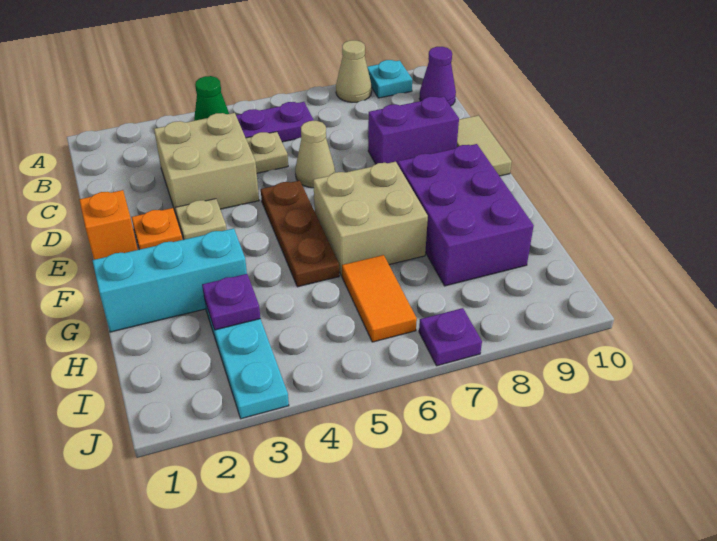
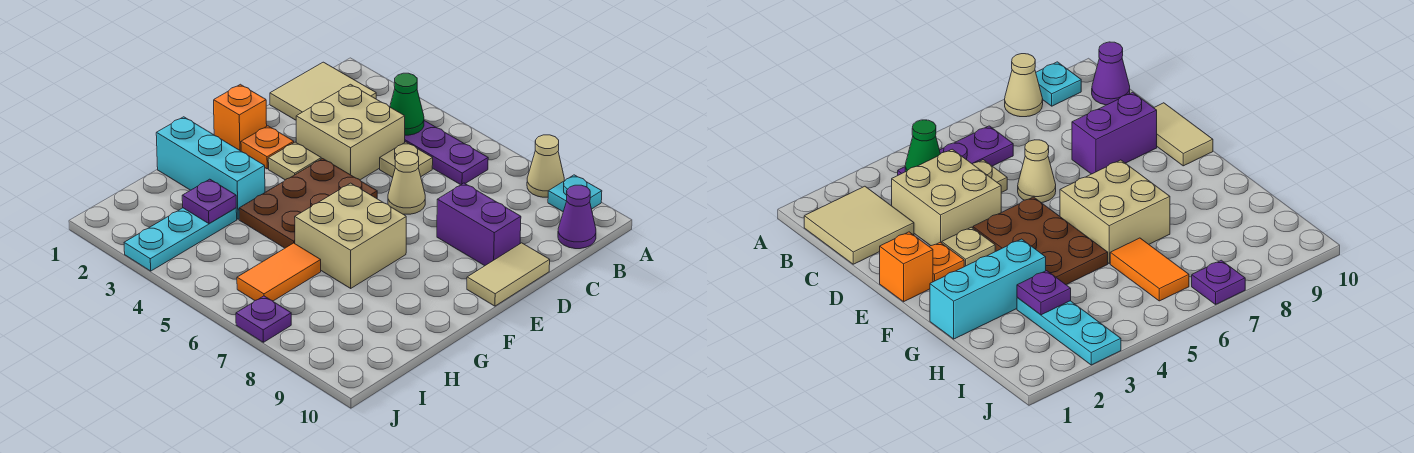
none -> tan tile B1:C2 level 1
brown plate E5:G5 level 1 -> brown plate E4:G5 level 1
purple brick F8:H9 level 1 -> none

